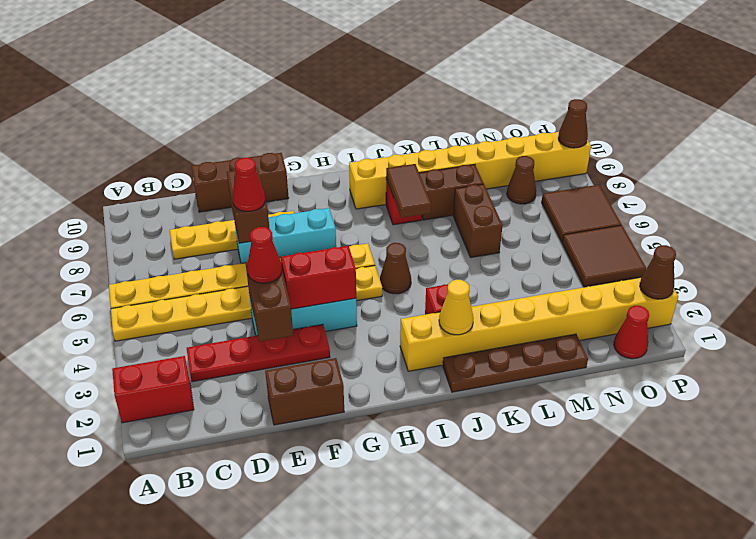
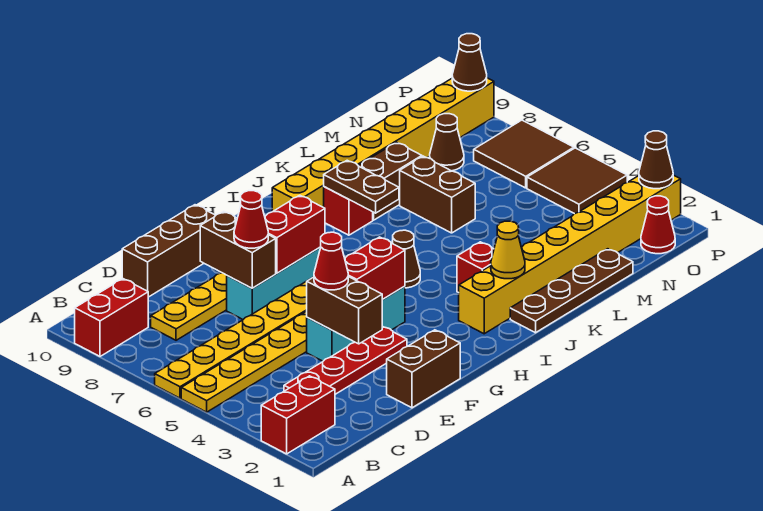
none -> red brick A9:B9 level 1
none -> red brick F7:G7 level 2
brown tile J7:J8 level 2 -> brown plate J7:J8 level 2

